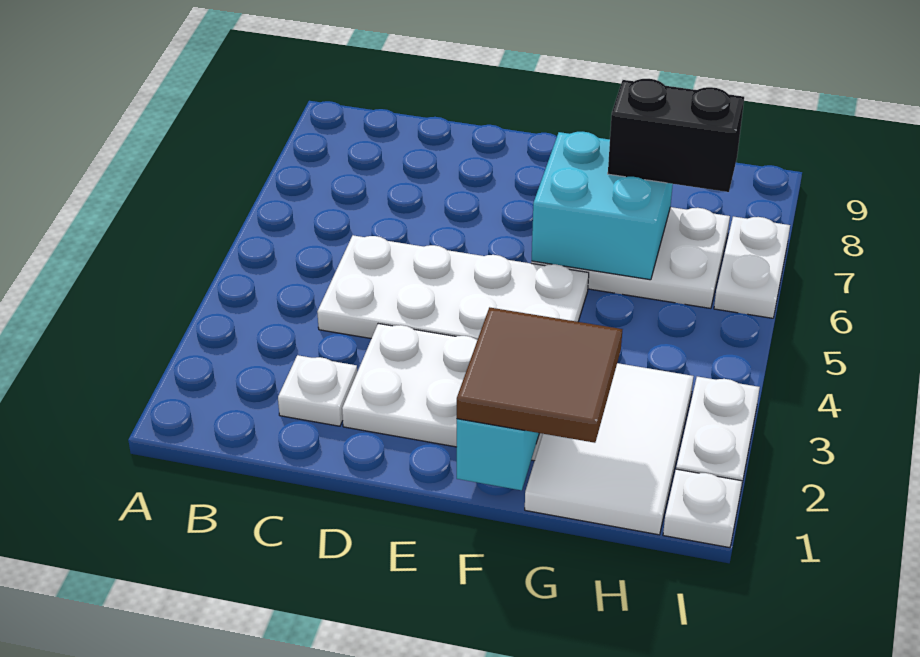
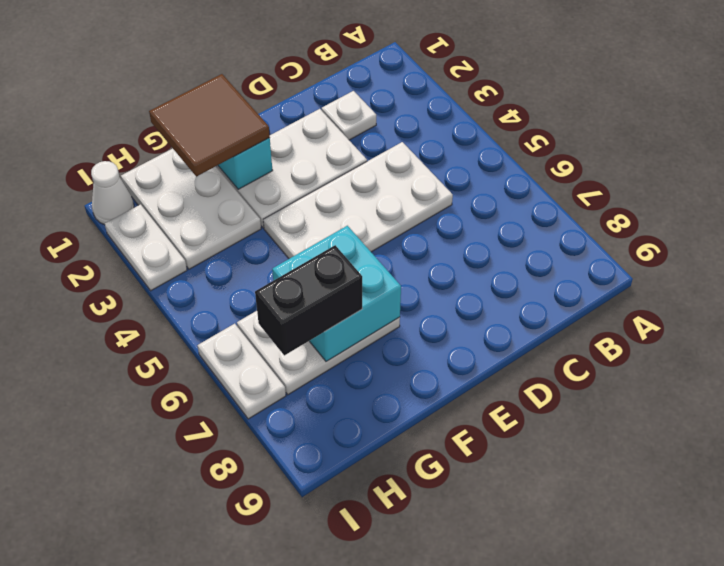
white tile G1:H3 level 1 -> white plate G1:H3 level 1
white plate I1 level 1 -> white cone I1 level 1

